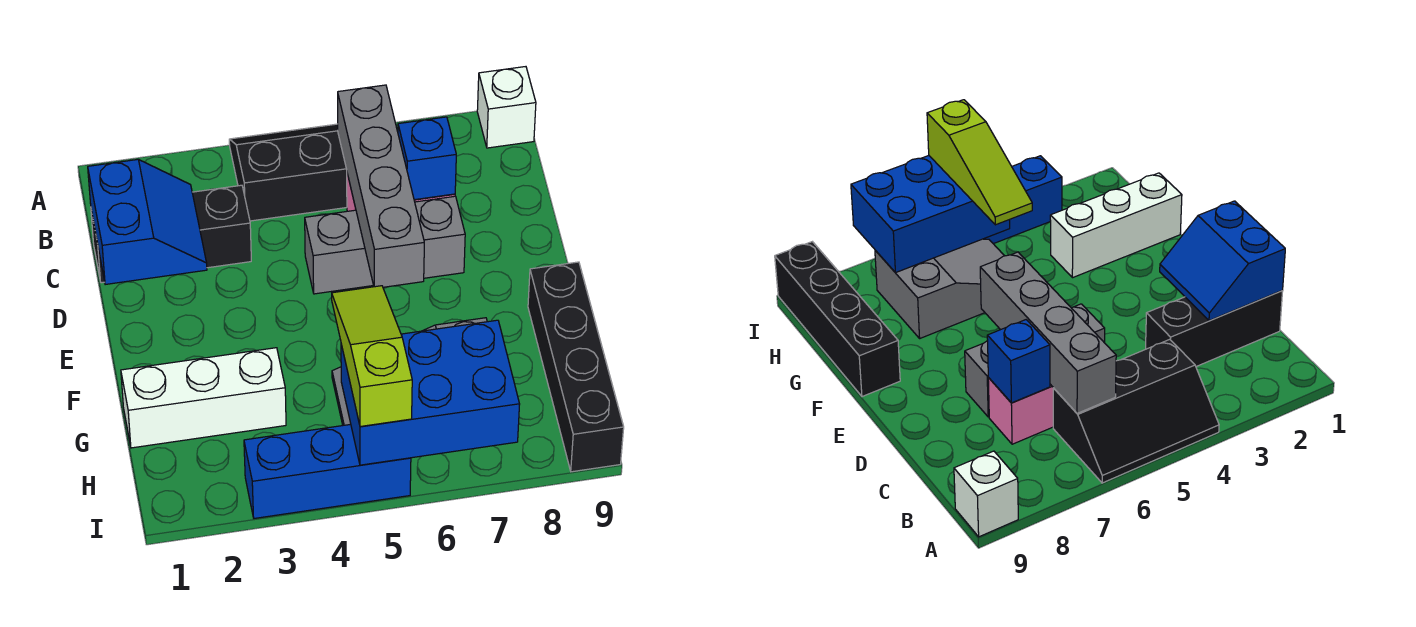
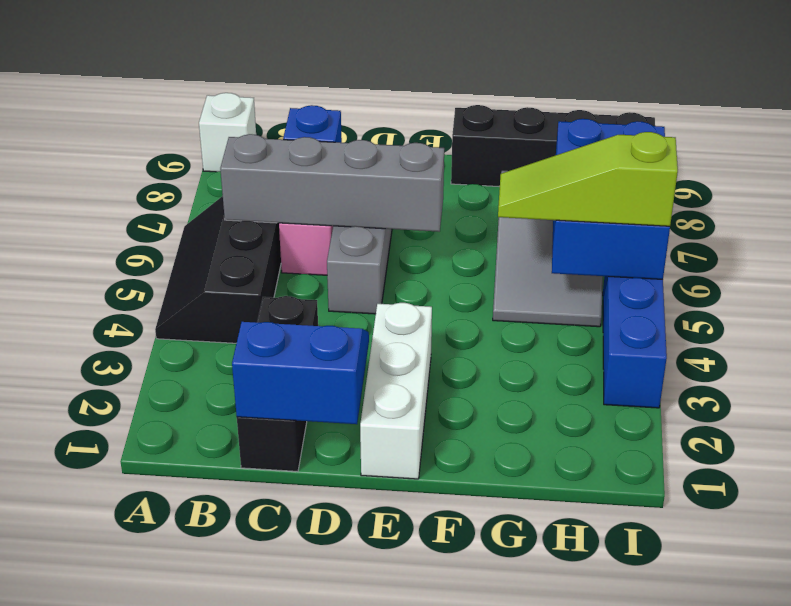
white brick G1:G3 level 1 -> white brick E1:E3 level 1

